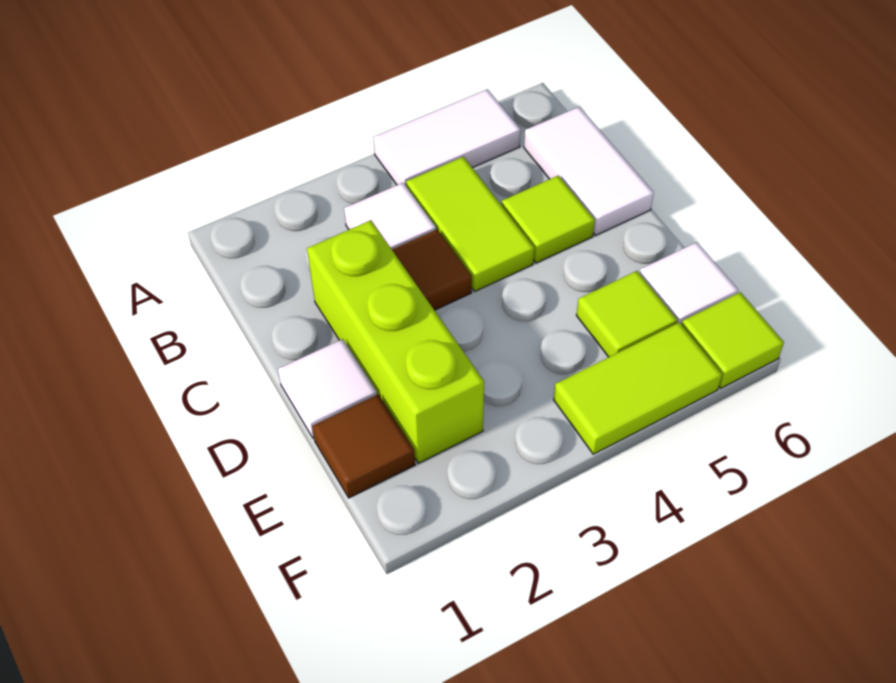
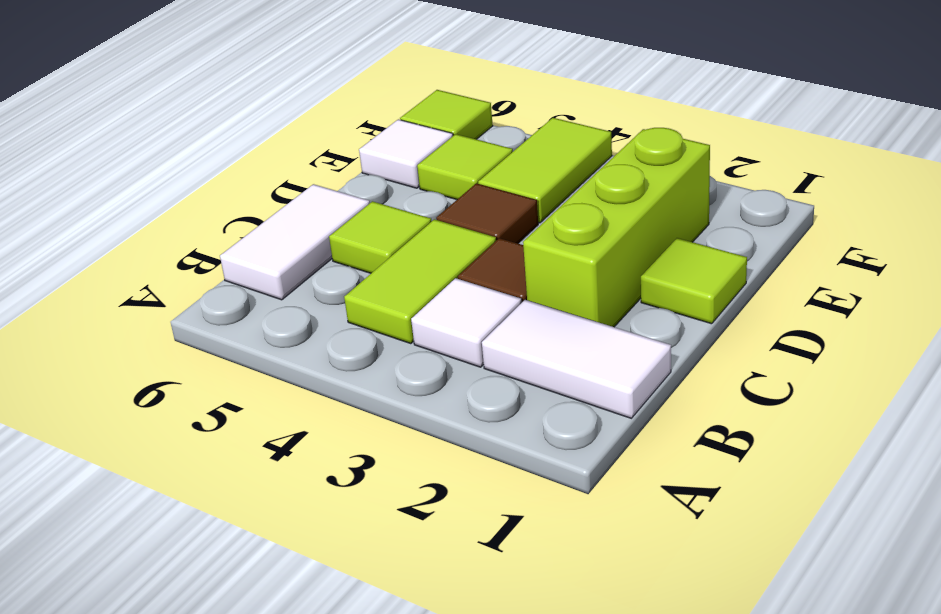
white tile A4:A5 level 1 -> white tile B1:B2 level 1
white tile D1 level 1 -> lime tile D1 level 1
brown tile E1 level 1 -> brown tile D4 level 1
lime tile F4:F5 level 1 -> lime tile E4:F4 level 1

